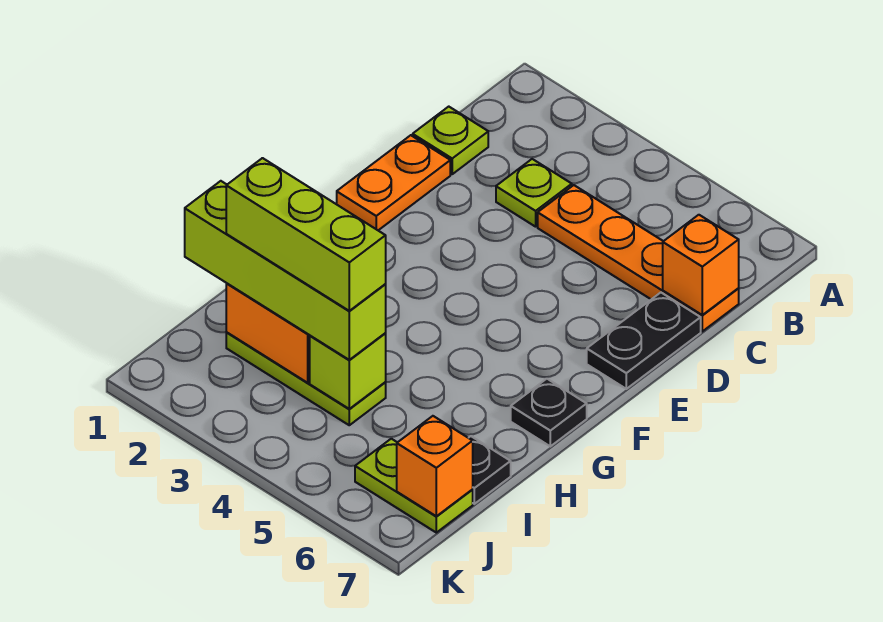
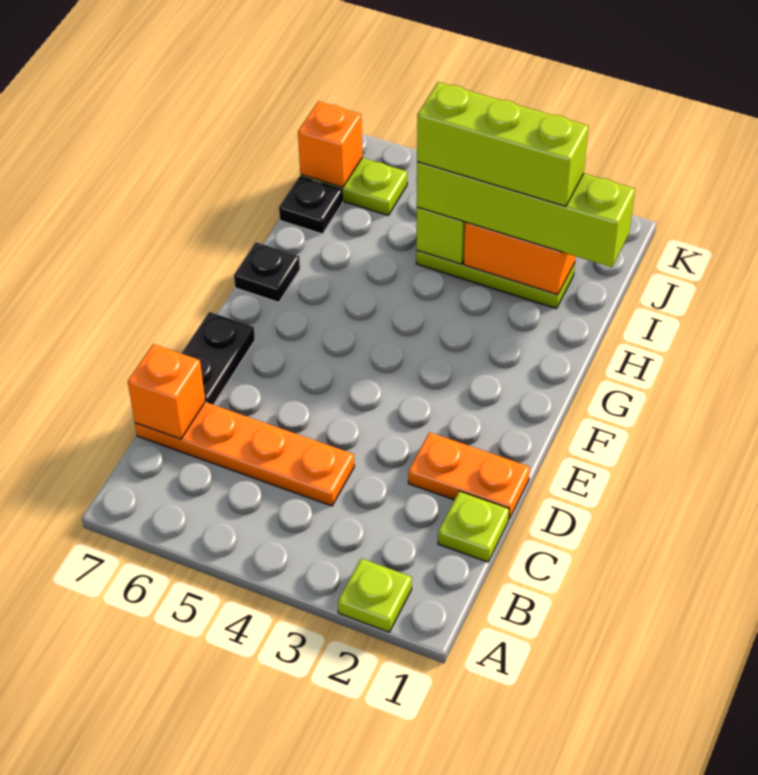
lime plate C3 level 1 -> lime plate A2 level 1
orange plate D1:E1 level 1 -> orange plate D1:D2 level 1

